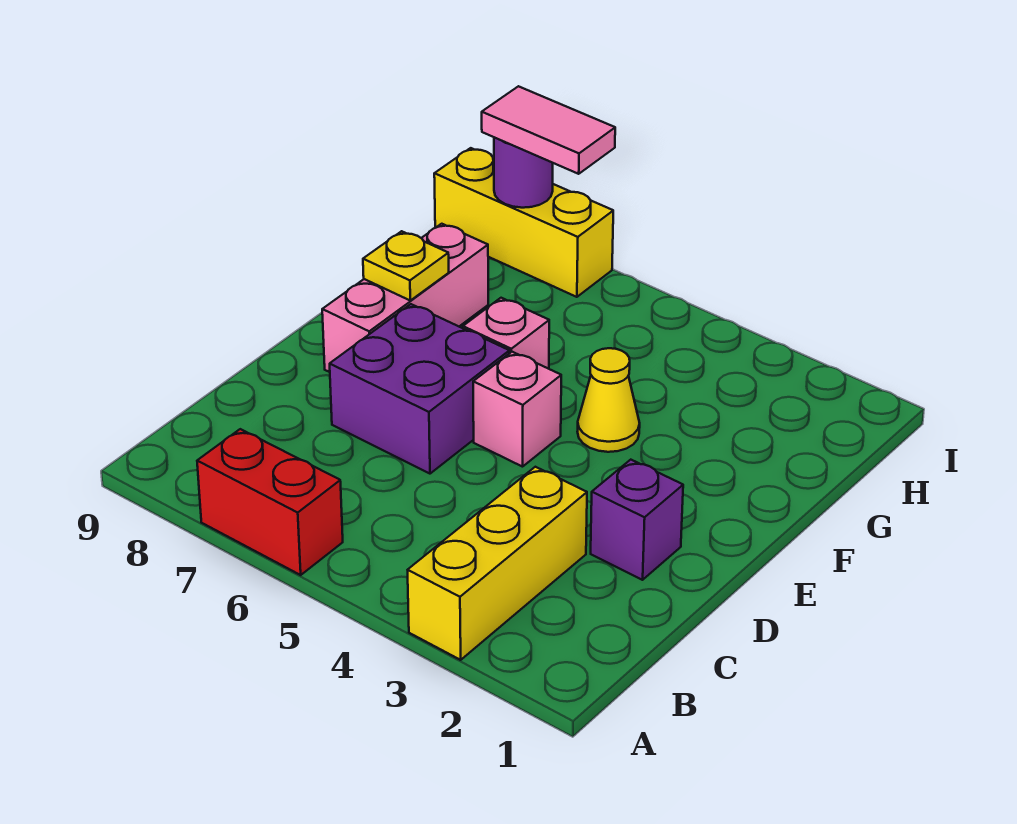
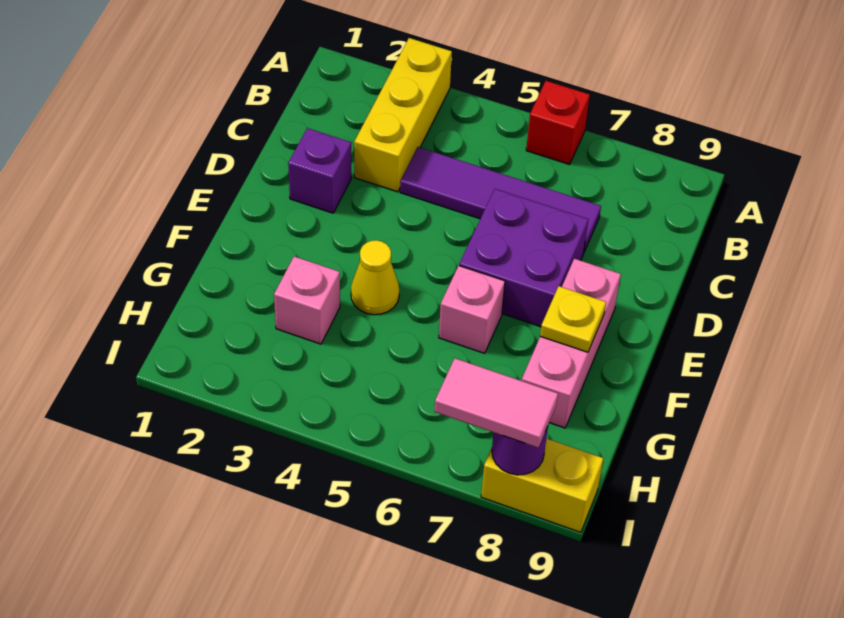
red brick A6:A7 level 1 -> red brick A6 level 1
none -> purple tile C4:C7 level 1
pink brick E5 level 1 -> pink brick G3 level 1
yellow brick I7:I9 level 1 -> yellow brick I8:I9 level 1

